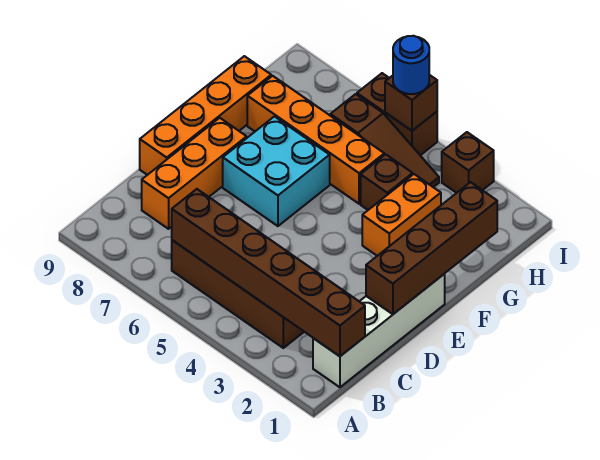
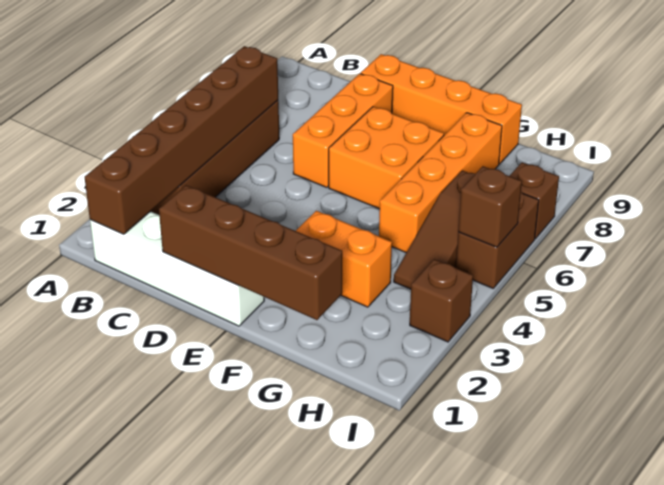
orange brick C8:E8 level 1 -> orange brick D6:D8 level 1
cyan brick E6:F7 level 1 -> orange brick E6:F7 level 1
brown brick G4 level 1 -> brown brick I7 level 1
blue round brick I5 level 3 -> none

